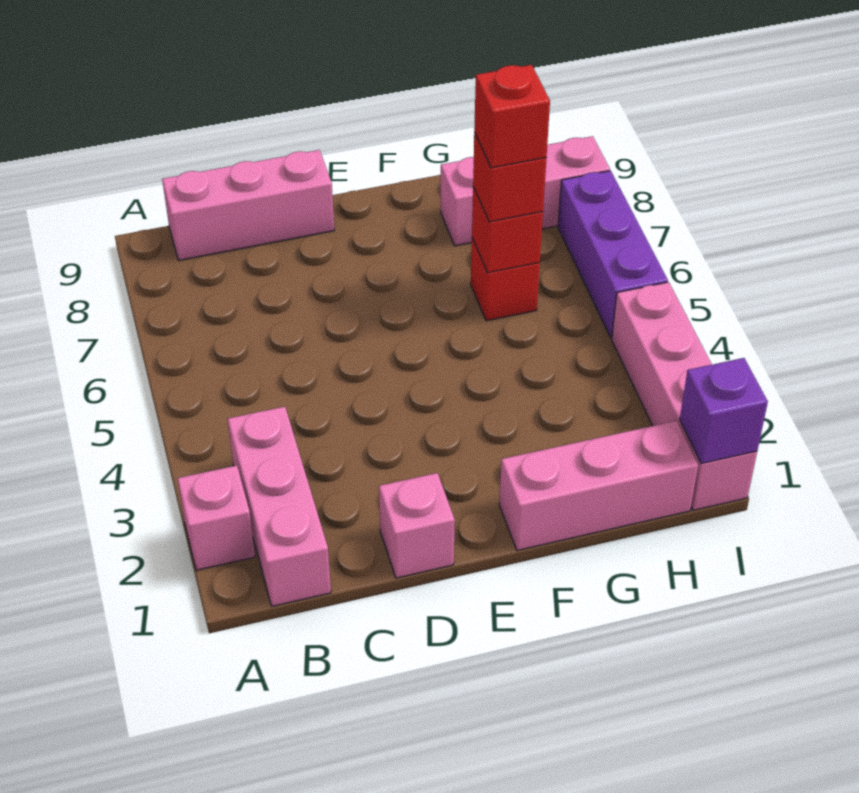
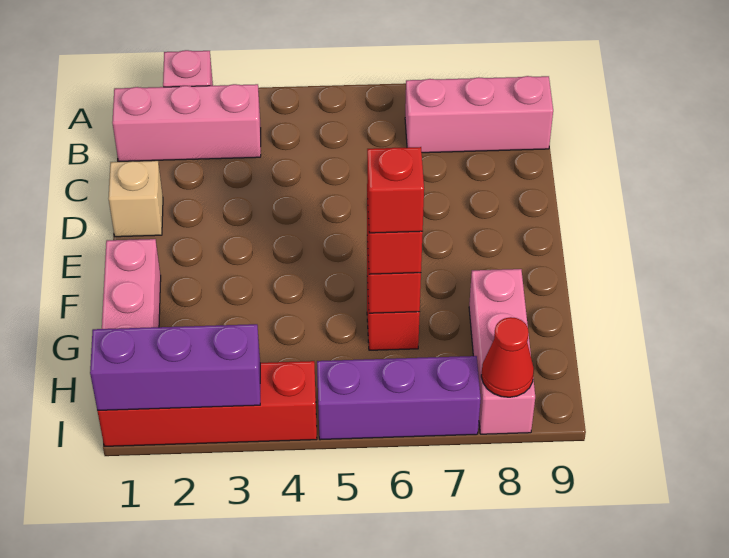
pink brick B9:D9 level 1 -> pink brick B7:B9 level 1
pink brick D1 level 1 -> tan brick D1 level 1
pink brick I1:I4 level 1 -> red brick I1:I4 level 1
purple brick I1 level 2 -> purple brick I1:I3 level 2
none -> red cone I8 level 2

